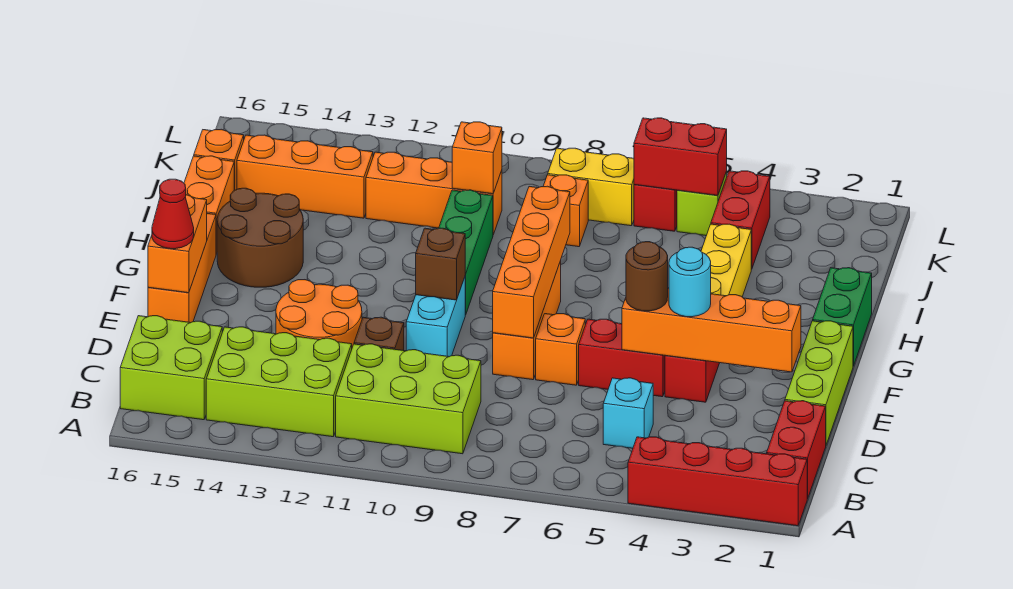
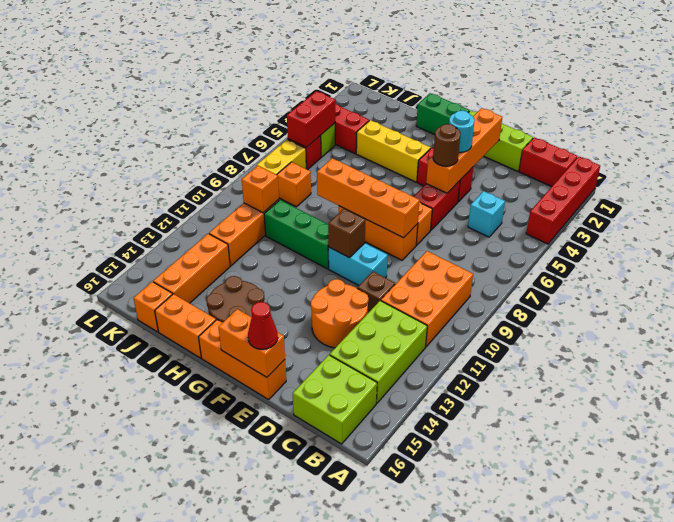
lime brick B9:C11 level 1 -> orange brick B9:C11 level 1

